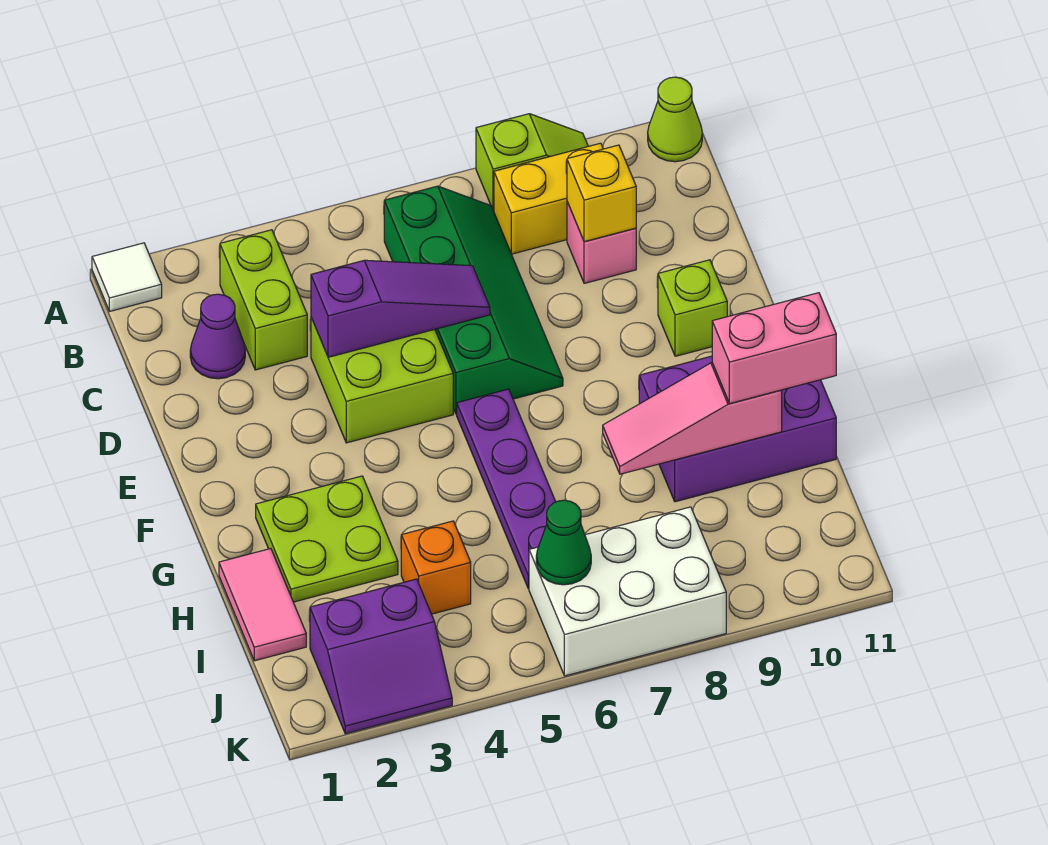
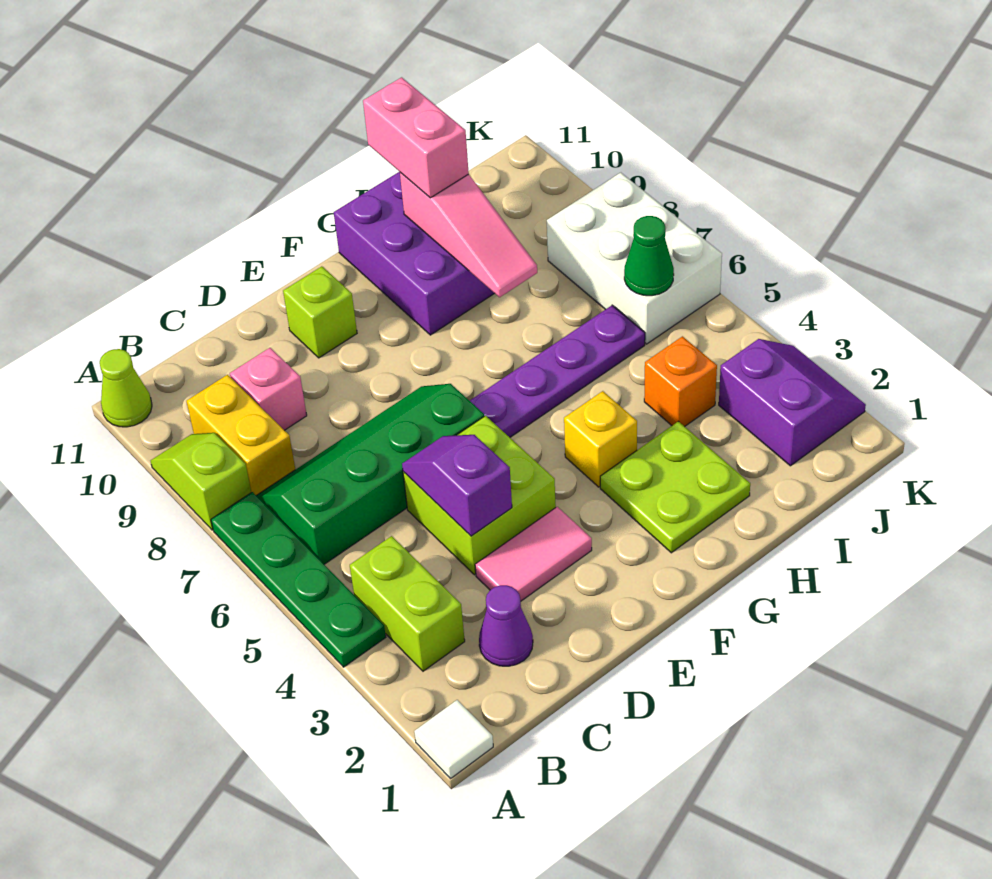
none -> green plate A4:A7 level 1
lime brick B3:C3 level 1 -> lime brick B3:B4 level 1
yellow brick C9 level 2 -> yellow brick G4 level 1
purple slope D4:D6 level 2 top 4 -> purple slope D4:D5 level 2 top 4
pink tile H1:I1 level 1 -> pink tile D3:E3 level 1

